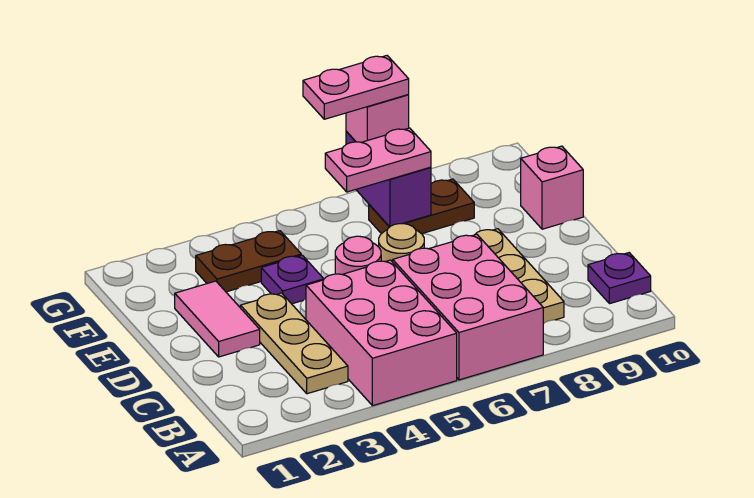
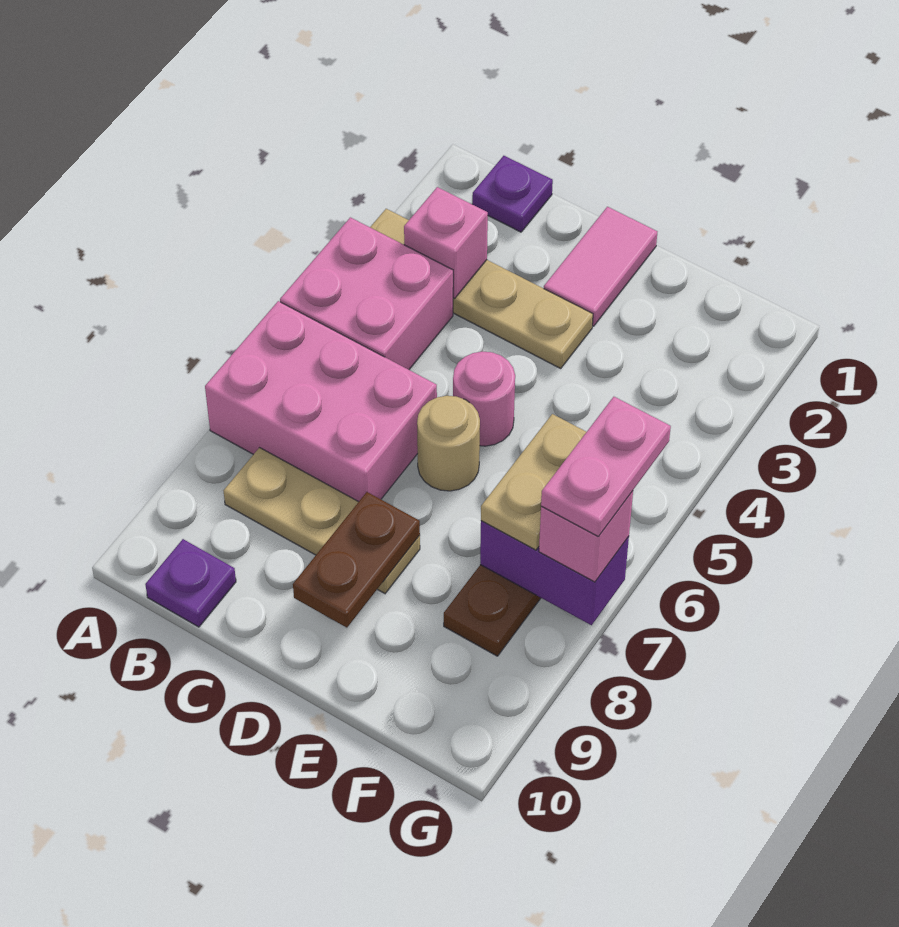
pink brick A4:C5 level 1 -> pink brick A4:B5 level 1
tan plate B3:D3 level 1 -> tan plate A3:D3 level 1
pink tile D2:E2 level 1 -> pink tile D1:D2 level 1
purple plate E4 level 1 -> purple plate B1 level 1
pink brick E10 level 1 -> pink brick B3 level 2
brown plate F3:F4 level 1 -> brown plate D8:D9 level 2
pink plate F6:F7 level 3 -> tan plate F6:F7 level 3

